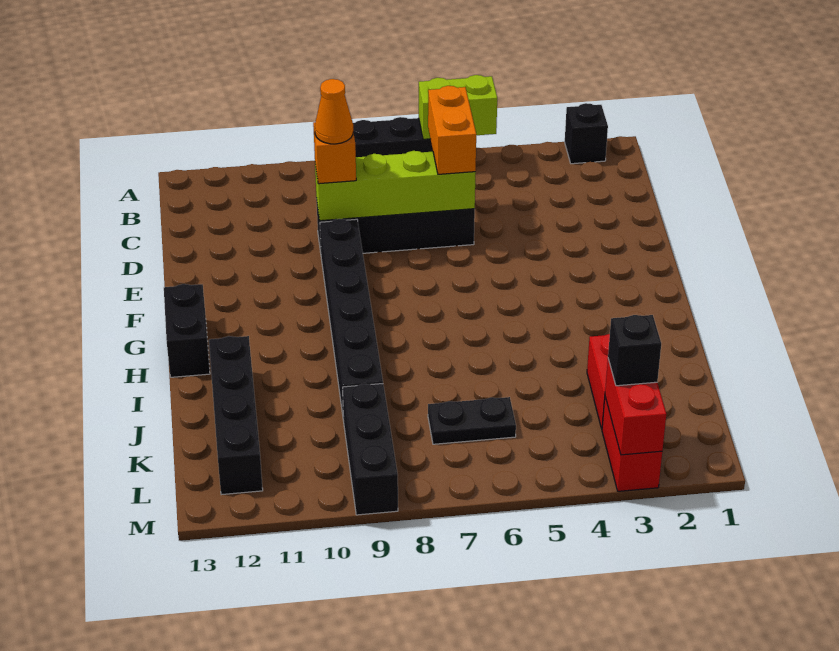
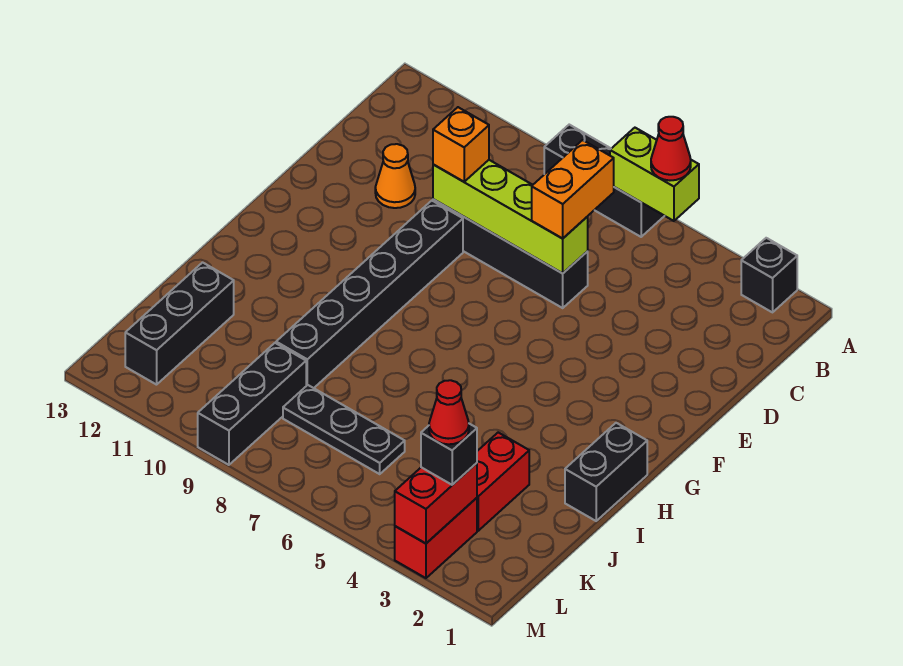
none -> red cone A5 level 3
orange cone D9 level 4 -> orange cone D11 level 1
black brick G13:H13 level 1 -> black brick H1:I1 level 1
black brick I12:L12 level 1 -> black brick J12:L12 level 1
black plate K6:K7 level 1 -> black plate K6:K8 level 1
none -> red cone L3 level 4

